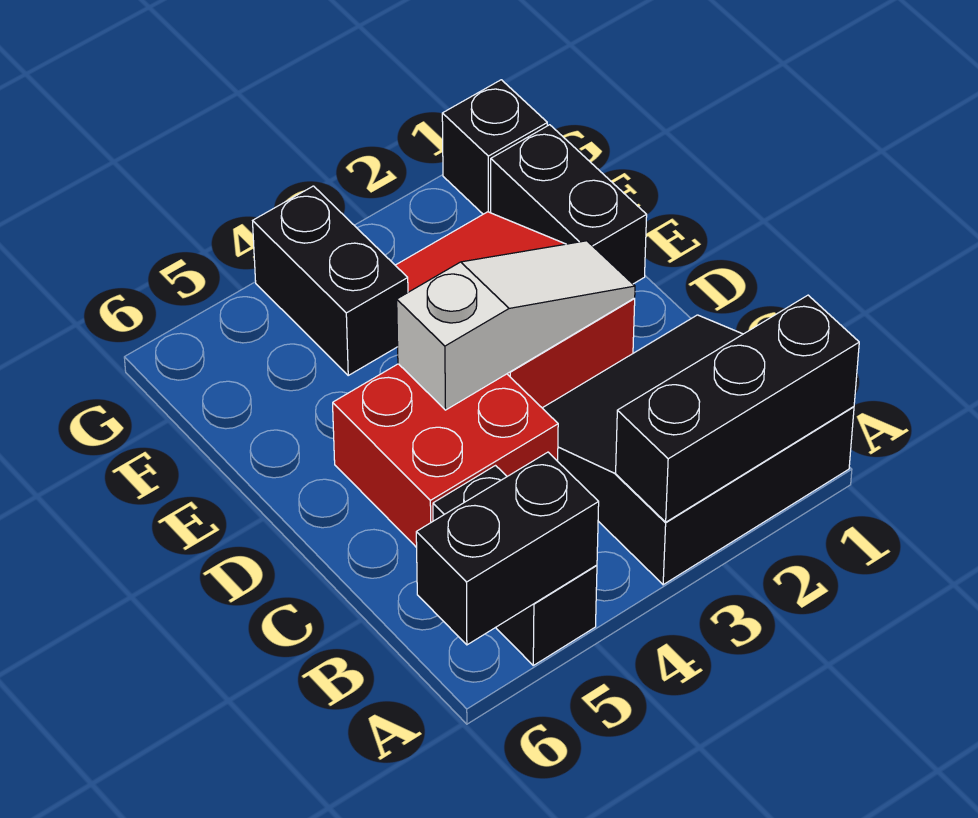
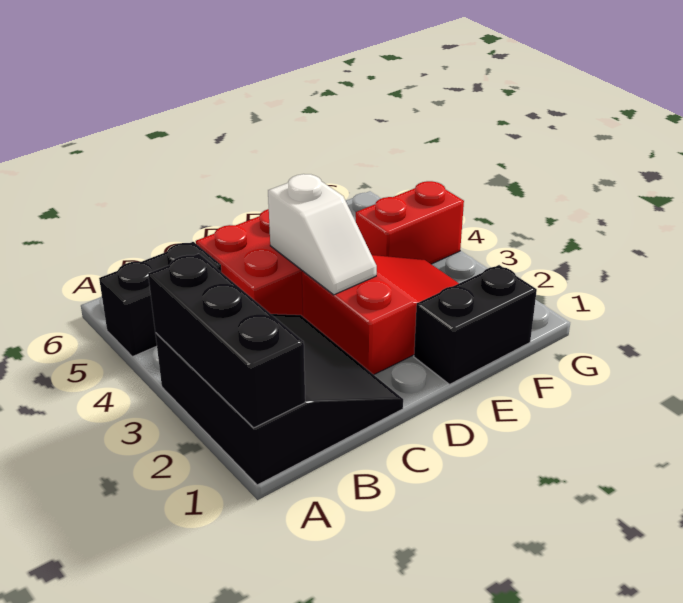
black brick A5:A6 level 2 -> none
white slope D2:D4 level 2 top 4 -> white slope D3:D4 level 2 top 4
black brick F4:G4 level 1 -> red brick F4:G4 level 1
black brick G1 level 1 -> none

